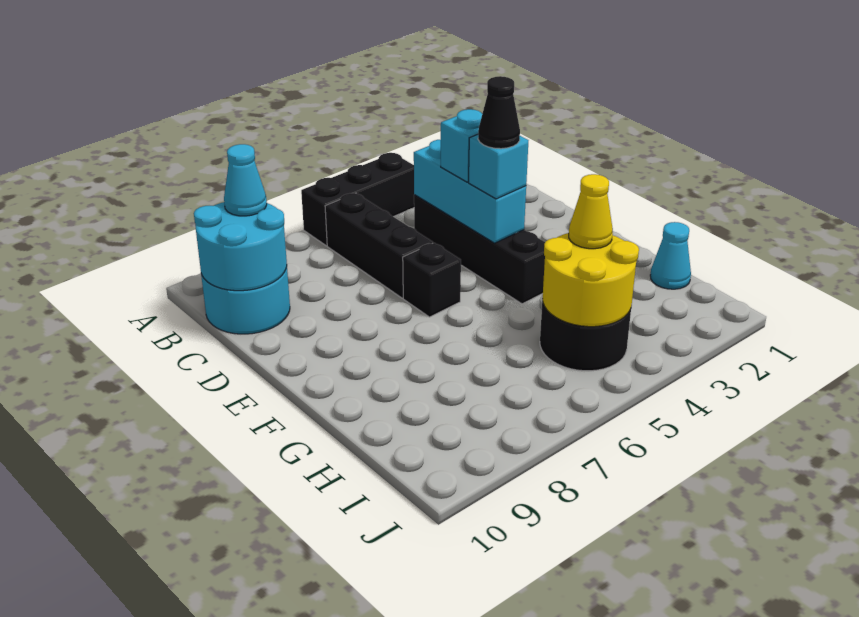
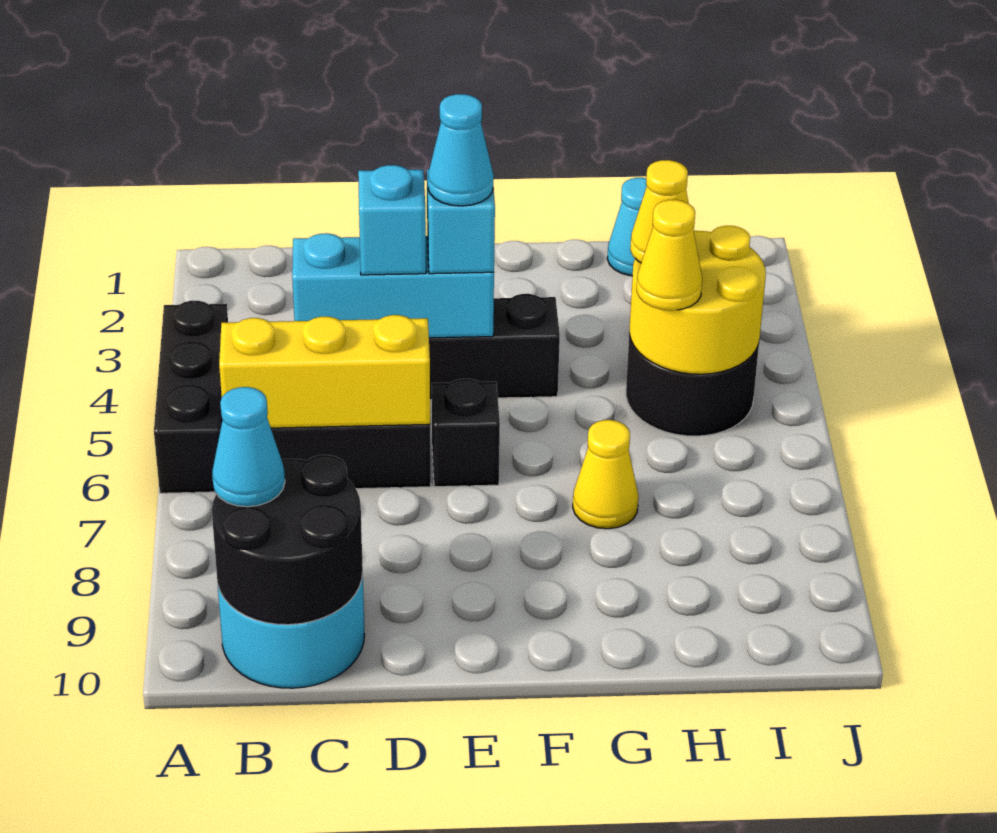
none -> yellow brick B6:D6 level 2
cyan round brick B9:C10 level 2 -> black round brick B9:C10 level 2
black cone E4 level 4 -> cyan cone E4 level 4
none -> yellow cone G7 level 1
none -> yellow cone H5 level 3

